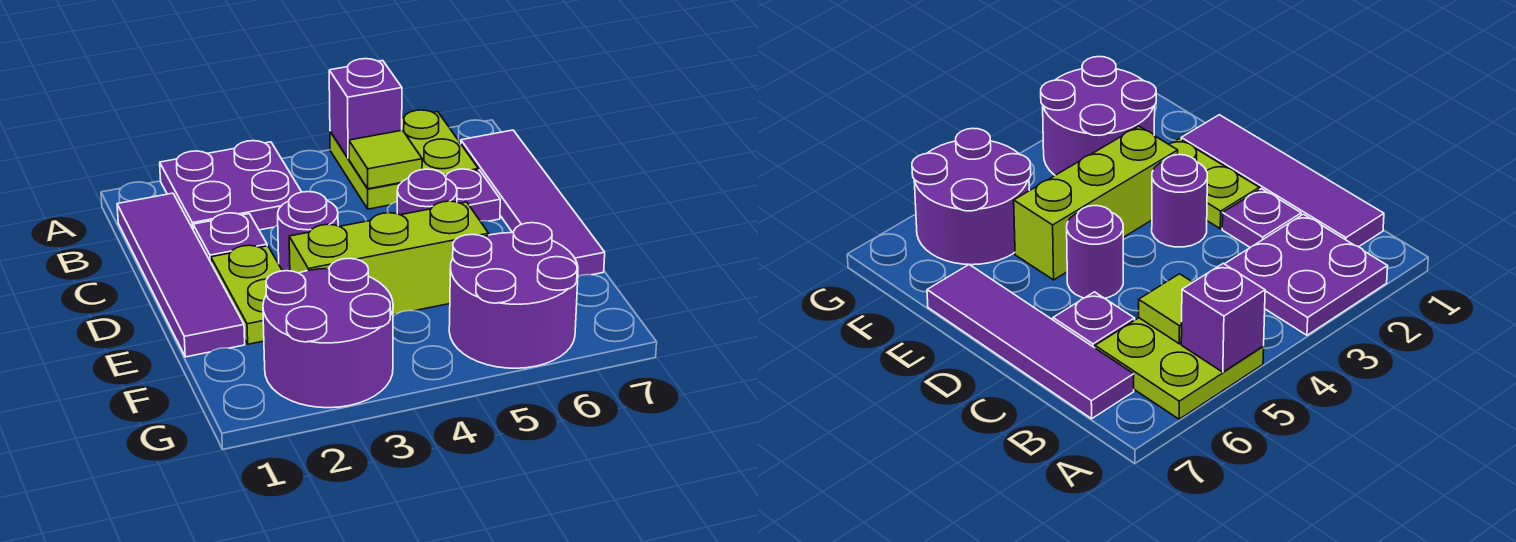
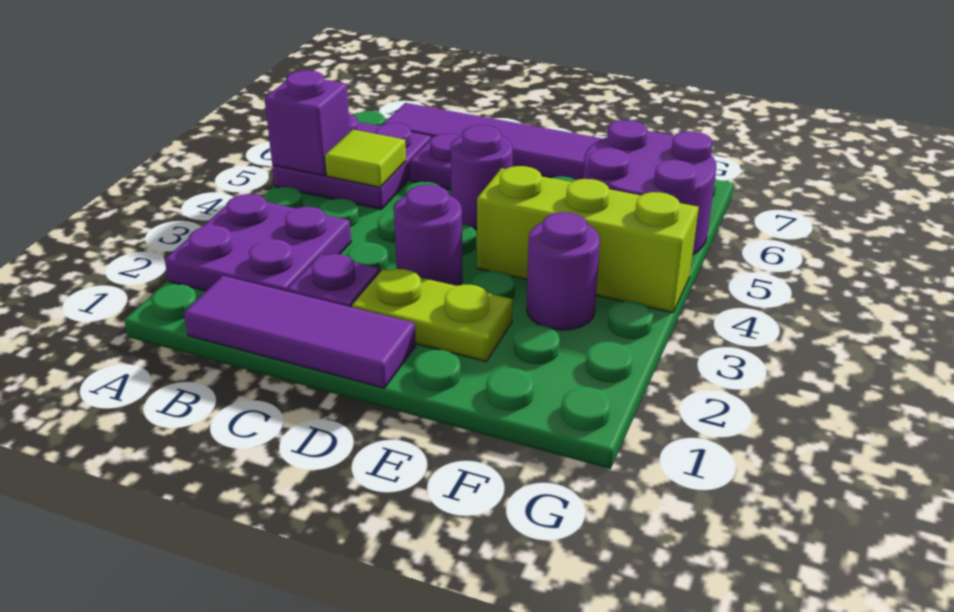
lime plate A5:B6 level 1 -> purple plate A5:B6 level 1
purple tile B1:E1 level 1 -> purple tile B1:D1 level 1
lime brick E3:E5 level 1 -> lime brick E4:G4 level 1
purple round brick F2:G3 level 1 -> purple round brick F3 level 1

